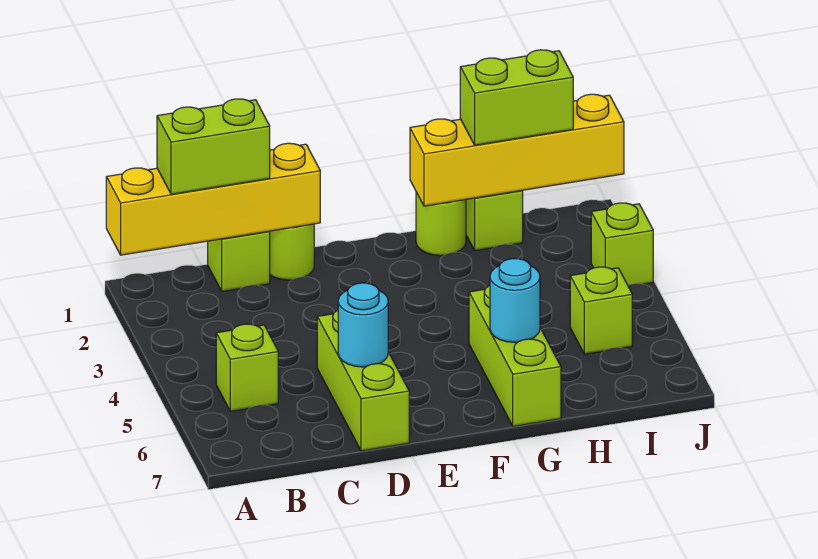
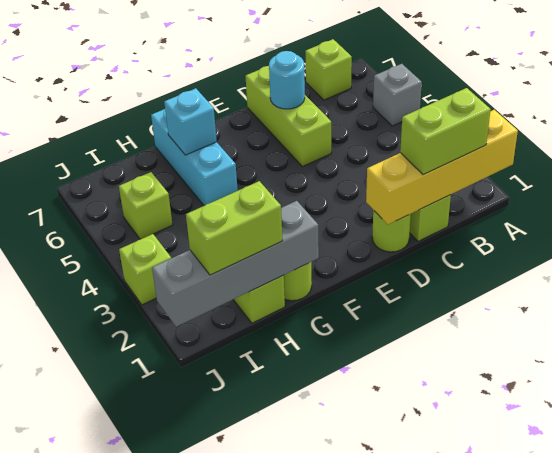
none -> grey brick A5 level 1
lime brick B5 level 1 -> lime brick B7 level 1
yellow brick G1:J1 level 2 -> grey brick G1:J1 level 2
lime brick G5:G7 level 1 -> cyan brick G5:G7 level 1
cyan round brick G6 level 2 -> cyan brick G6 level 2

